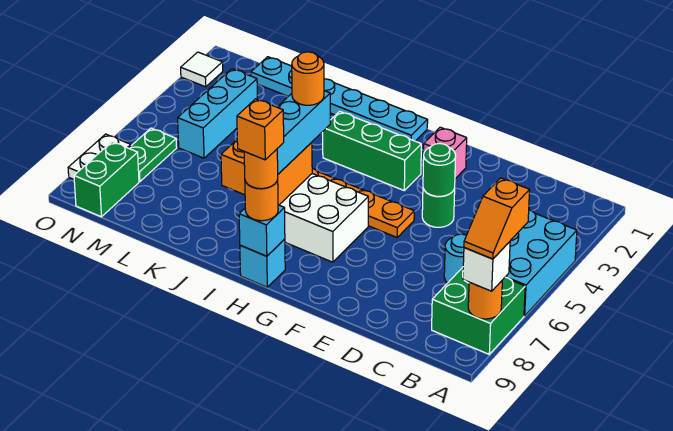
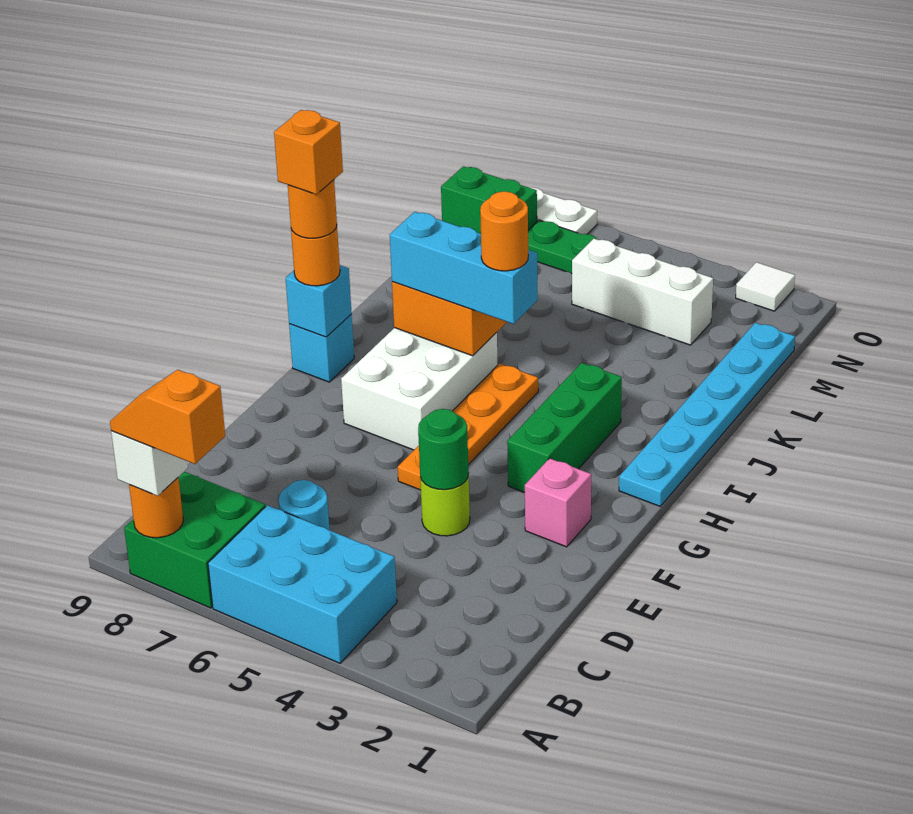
green round brick E4 level 1 -> lime round brick E4 level 1
cyan brick M3:M5 level 1 -> white brick M3:M5 level 1

